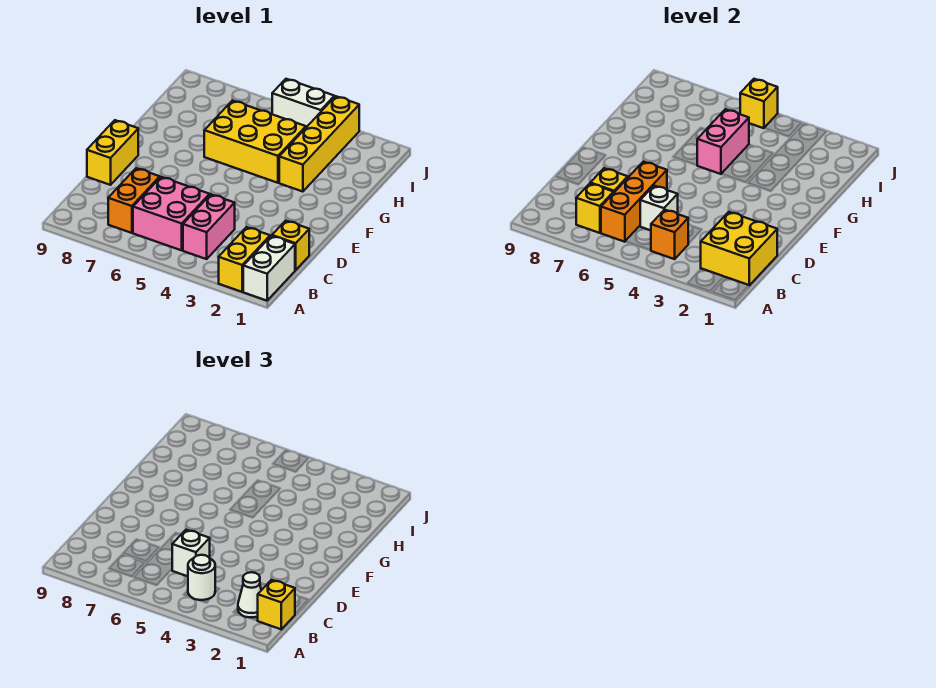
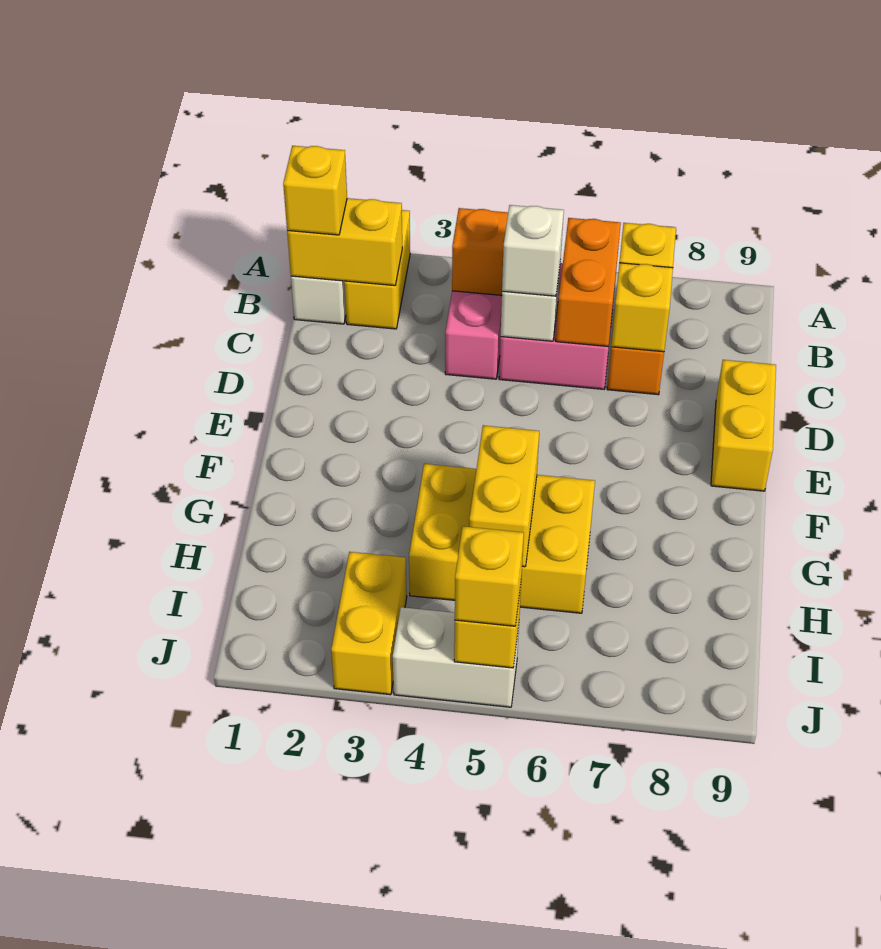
yellow brick B1:C2 level 2 -> yellow brick B1:B2 level 2
white cone B2 level 3 -> none
white round brick B4 level 3 -> none
orange brick B6:D6 level 2 -> orange brick B6:C6 level 2
yellow brick C1 level 1 -> yellow brick J5 level 3
yellow brick G3:J3 level 1 -> yellow brick I3:J3 level 1
pink brick G5:H5 level 2 -> yellow brick G5:H5 level 2

